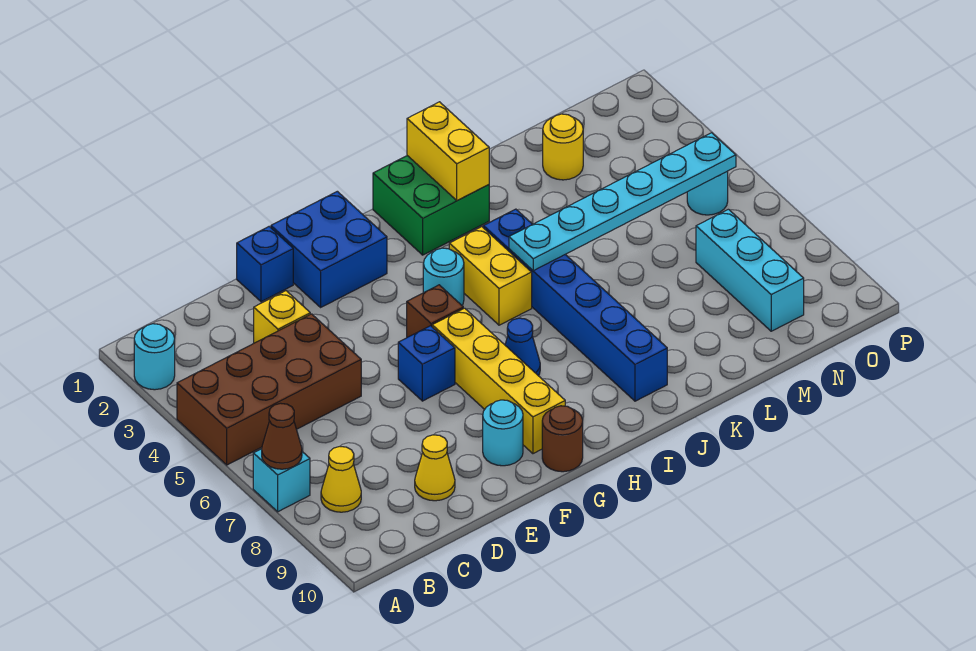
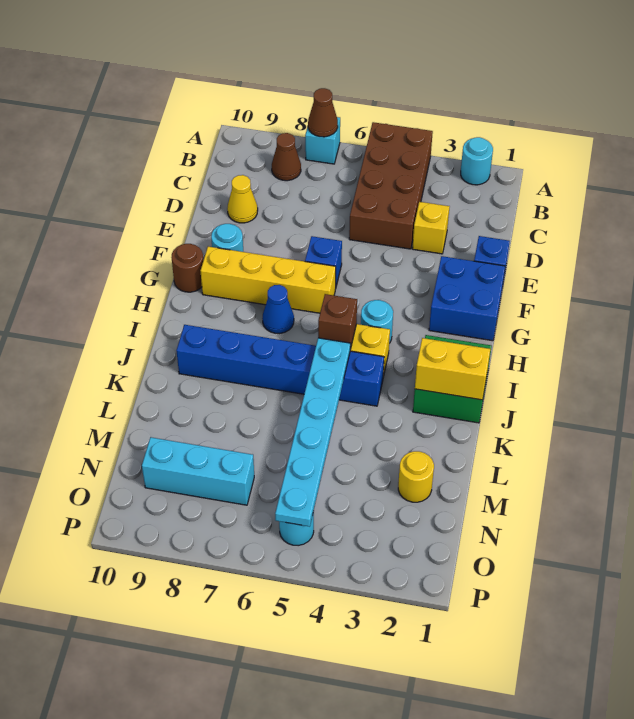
yellow cone B8 level 1 -> brown cone B8 level 1
brown brick G5 level 1 -> brown brick I5 level 2

